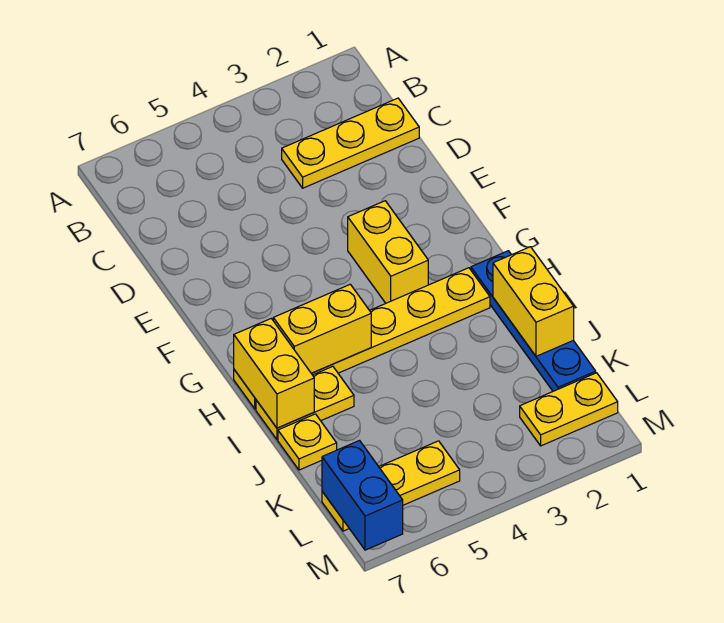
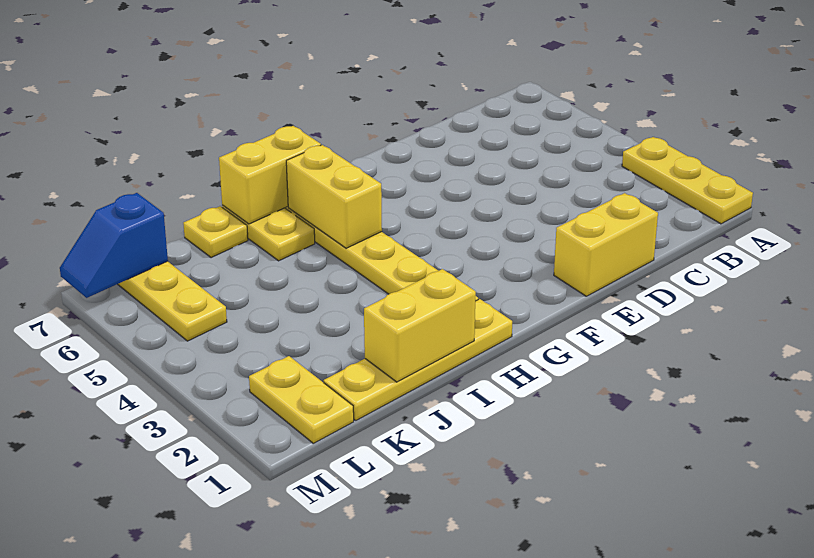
yellow plate C1:C3 level 1 -> yellow plate A1:A3 level 1
yellow brick F3:G3 level 1 -> yellow brick D1:E1 level 1
blue plate H1:K1 level 1 -> yellow plate H1:K1 level 1
blue brick L7:M7 level 2 -> blue slope L7:M7 level 2 top L

